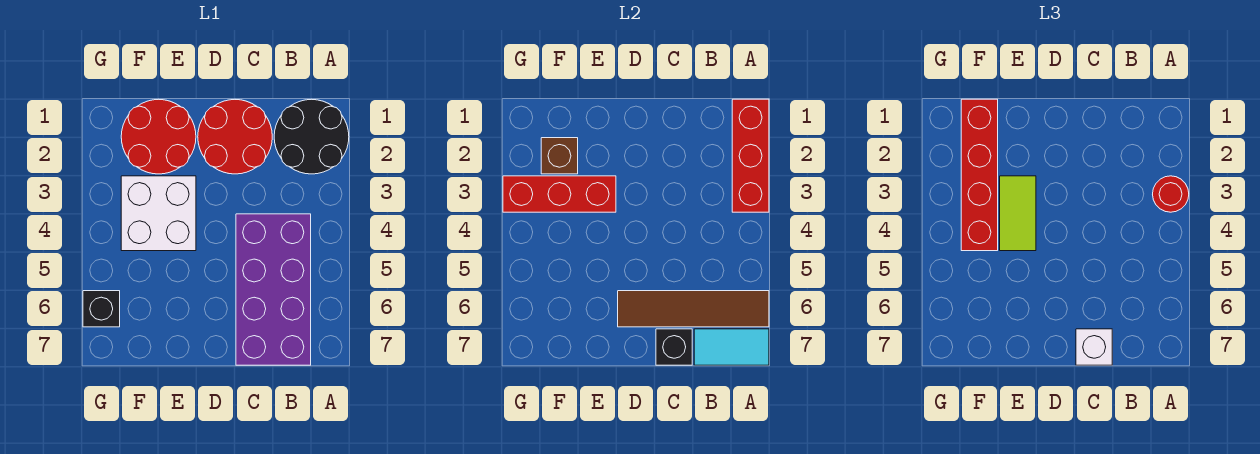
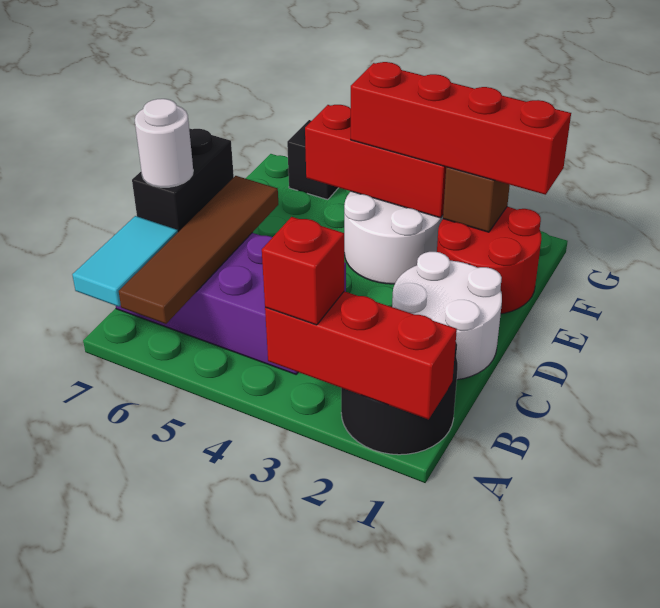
red round brick A3 level 3 -> red brick A3 level 3
red round brick C1:D2 level 1 -> white round brick C1:D2 level 1
black brick C7 level 2 -> black brick C7:D7 level 2
white brick C7 level 3 -> white round brick C7 level 3
white brick E3:F4 level 1 -> white round brick E3:F4 level 1
red brick E3:G3 level 2 -> red brick F3:F5 level 2
lime tile E3:E4 level 3 -> none

